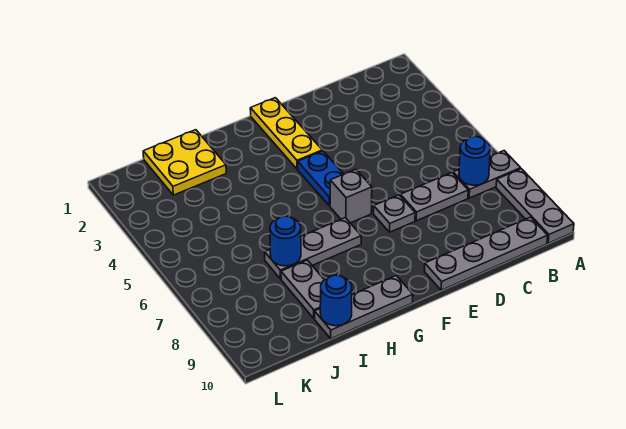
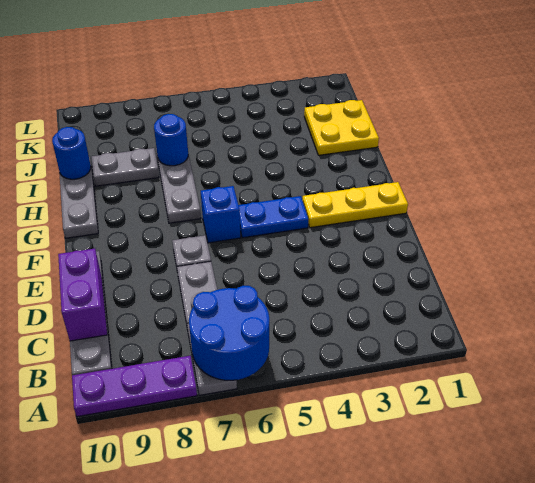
grey plate A8:A10 level 1 -> purple plate A8:A10 level 1
blue round brick B7 level 2 -> blue round brick A6:B7 level 2
none -> purple brick C10:D10 level 2
grey brick F6 level 1 -> blue brick F6 level 1

